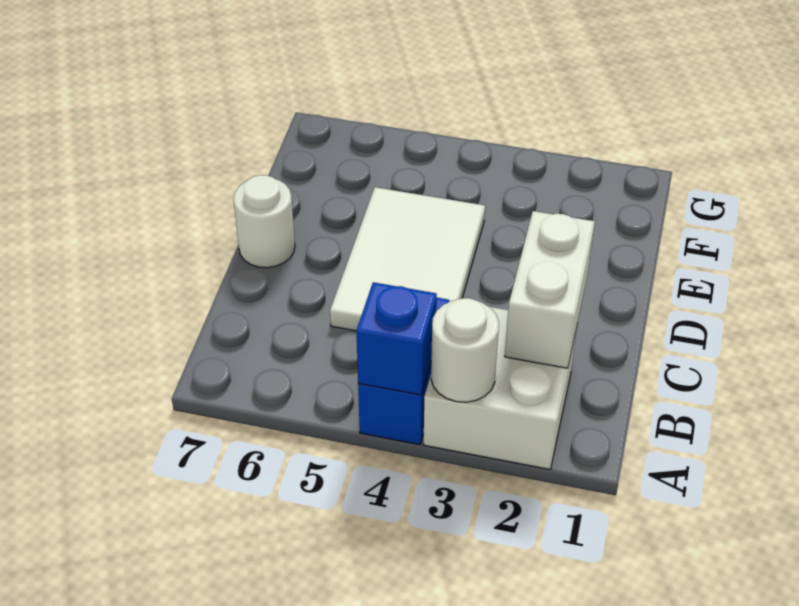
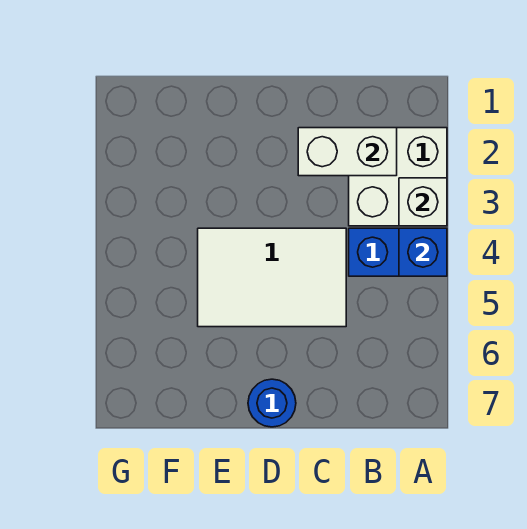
white round brick A3 level 2 -> white brick A3 level 2
white round brick D7 level 1 -> blue round brick D7 level 1

